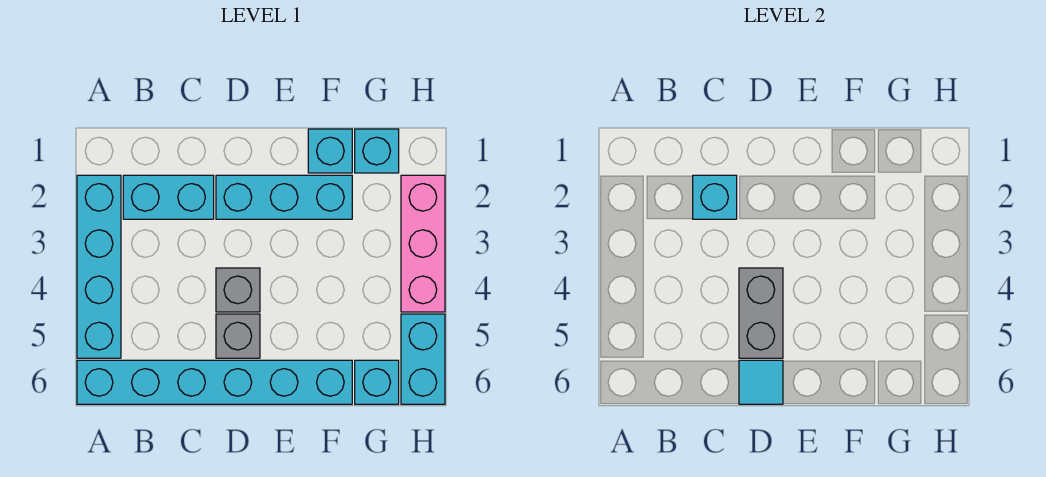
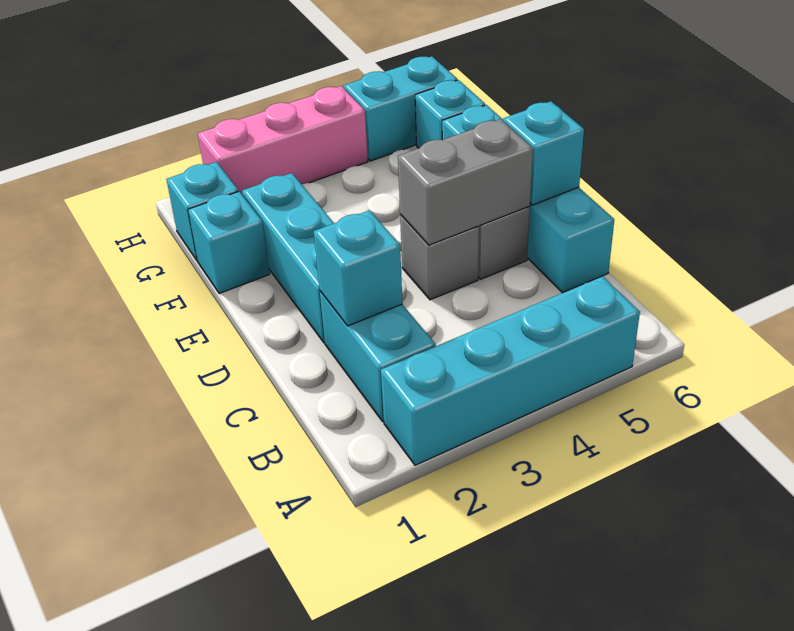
cyan brick A6:F6 level 1 -> cyan brick C6:F6 level 1
cyan tile D6 level 2 -> cyan brick D6 level 2

